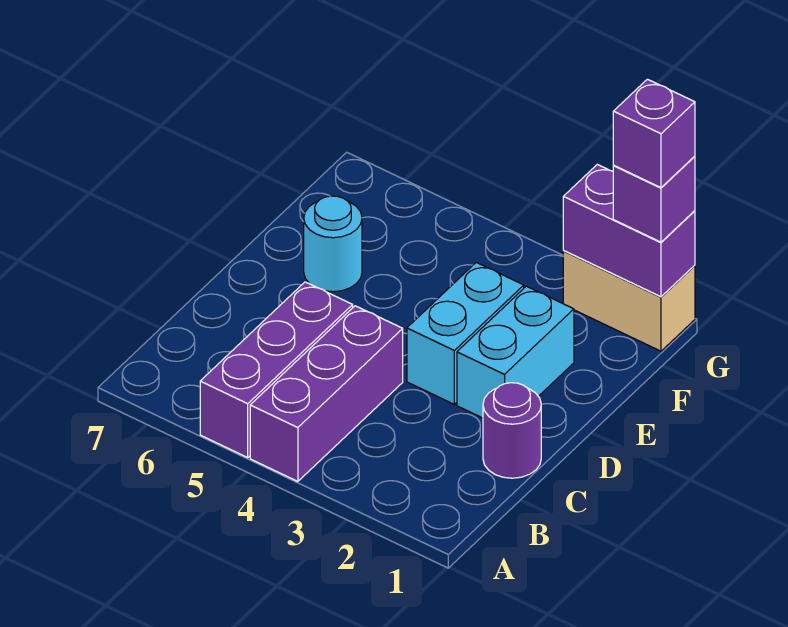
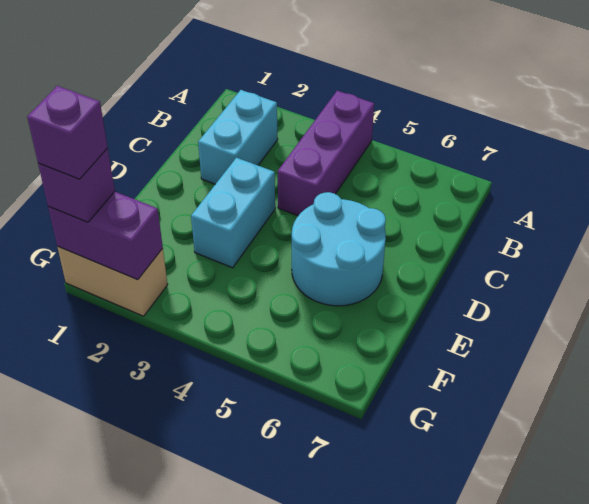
purple brick A5:C5 level 1 -> none
purple round brick C1 level 1 -> none
cyan brick D2:E2 level 1 -> cyan brick B2:C2 level 1
cyan round brick E6 level 1 -> cyan round brick D5:E6 level 1

